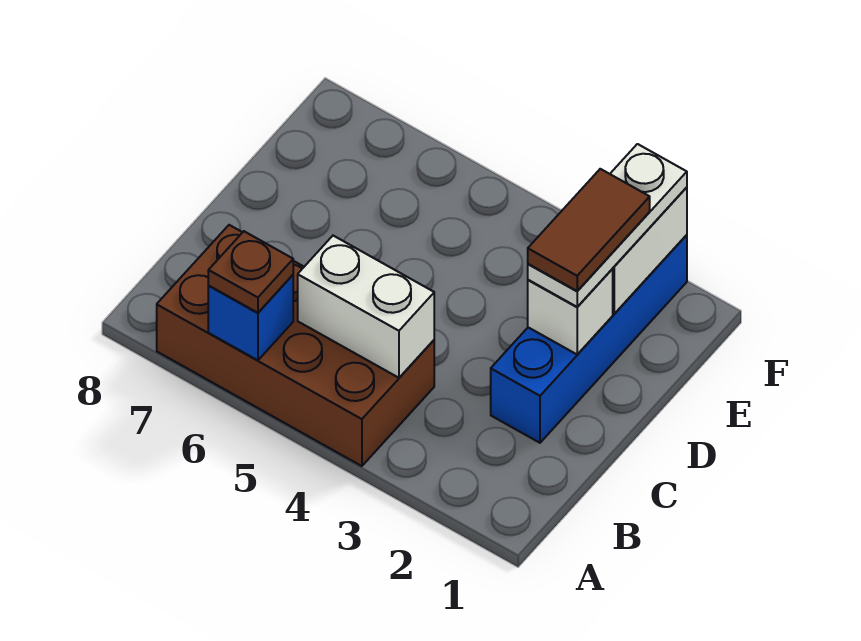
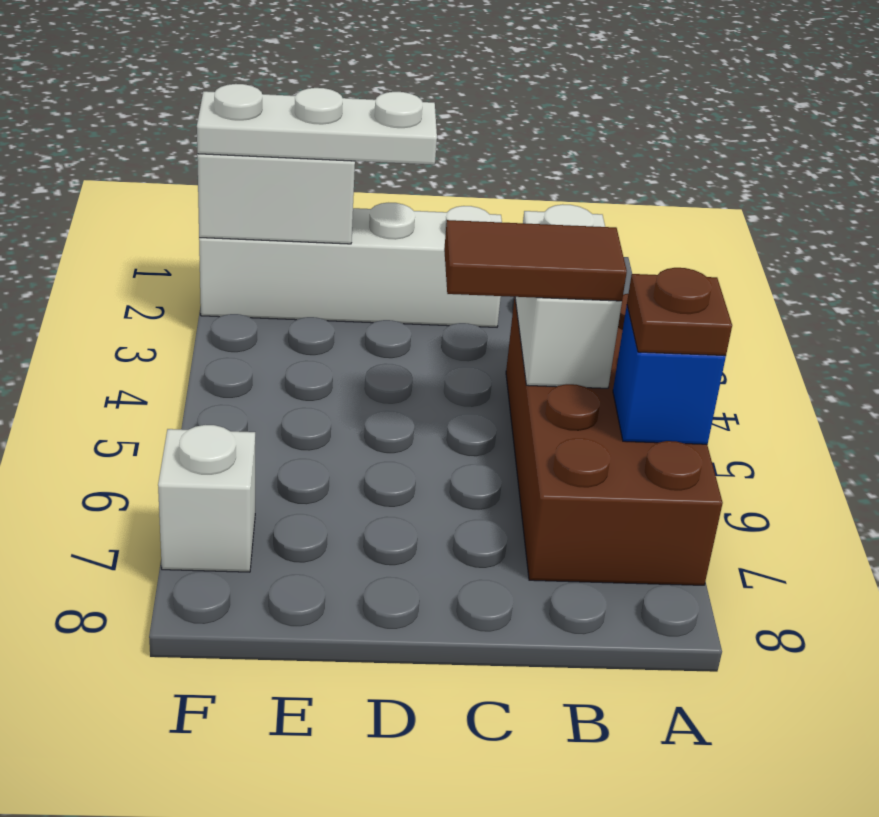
blue brick C2:F2 level 1 -> white brick C2:F2 level 1
white brick D2 level 2 -> white brick F7 level 1
brown tile D2:E2 level 4 -> brown tile B5:C5 level 3

